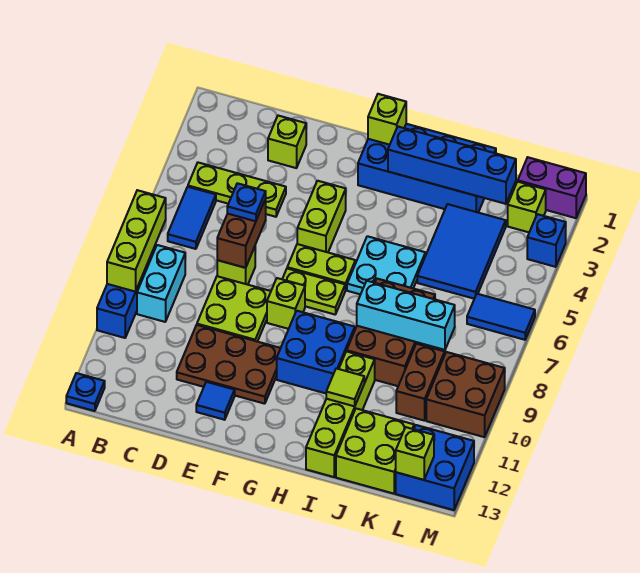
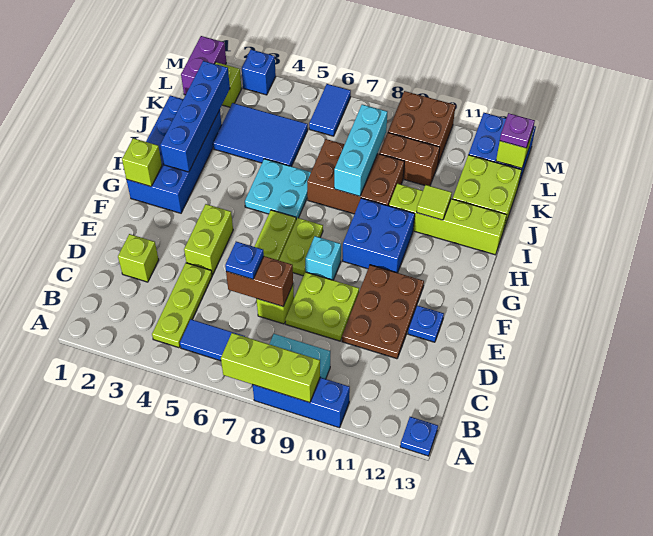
blue tile E12 level 1 -> blue plate E12 level 1
lime brick F4:F5 level 1 -> lime brick E4:F4 level 1
lime brick F8 level 1 -> cyan brick F8 level 1
none -> purple plate L13 level 3

